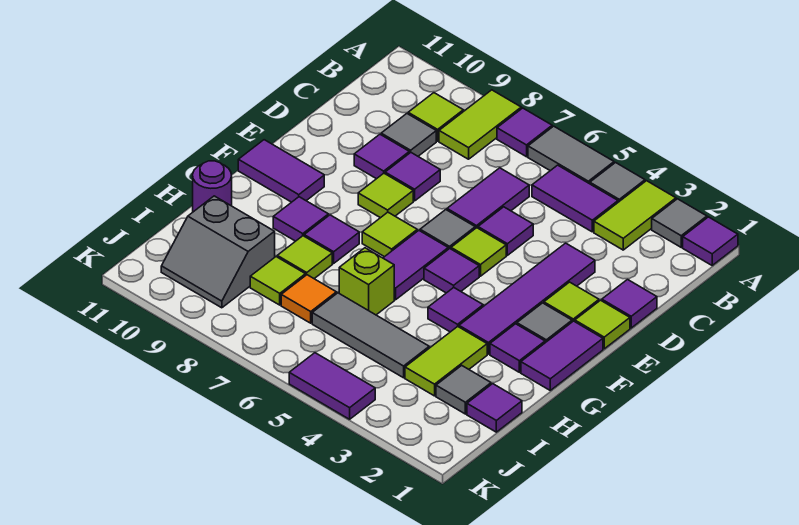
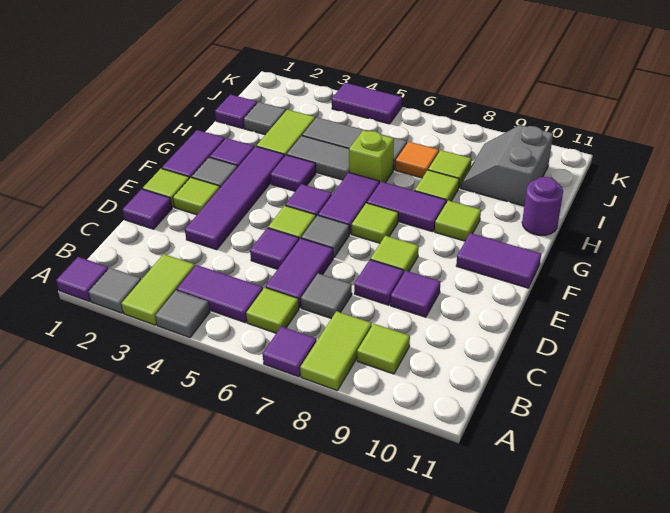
grey tile A5:A6 level 1 -> grey tile H4:H5 level 1
none -> lime tile B6 level 1
grey tile C9 level 1 -> grey tile C7 level 1
purple tile G8 level 1 -> purple tile G7:G8 level 1
purple tile G9 level 1 -> lime tile G9 level 1
grey slope I9:J10 level 1 top I -> grey slope I9:J10 level 1 top 10

